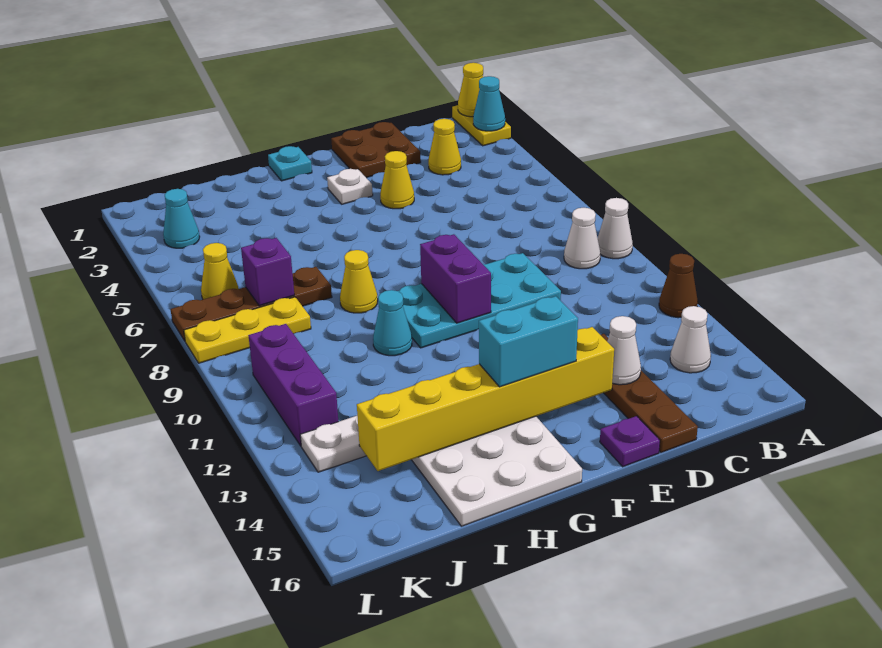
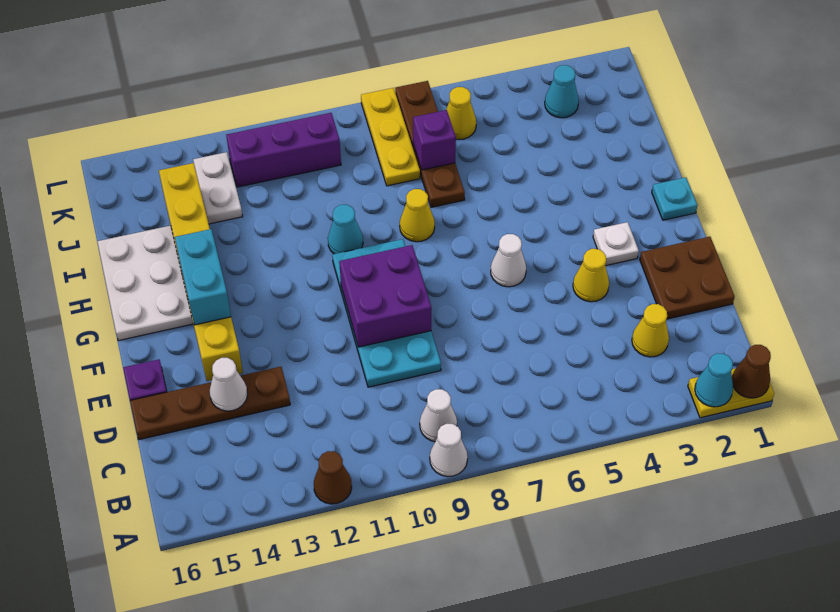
yellow cone A1 level 2 -> brown cone A1 level 2
white cone B14 level 1 -> white cone F6 level 1
purple brick F9:F10 level 2 -> purple brick E9:F10 level 2

